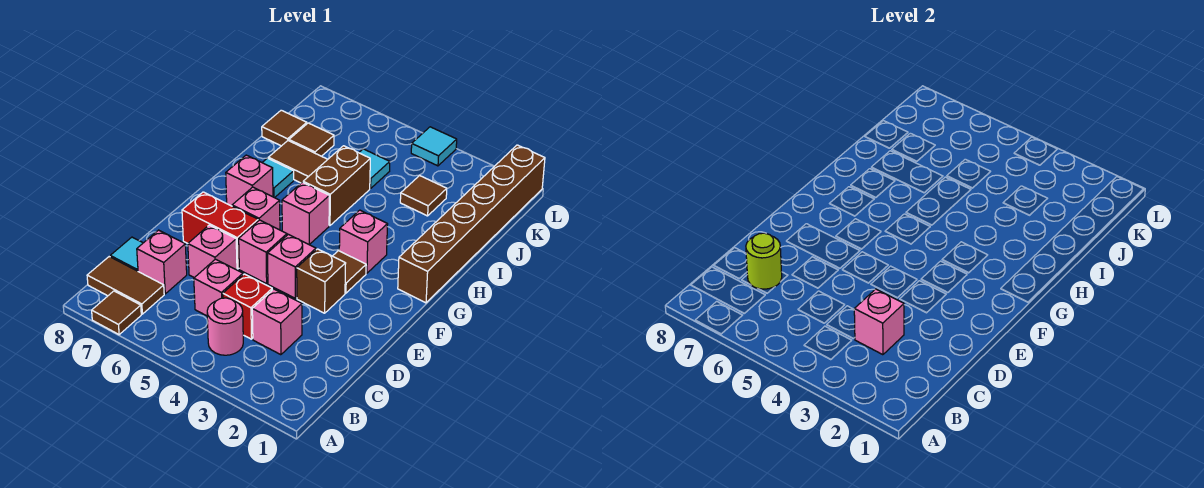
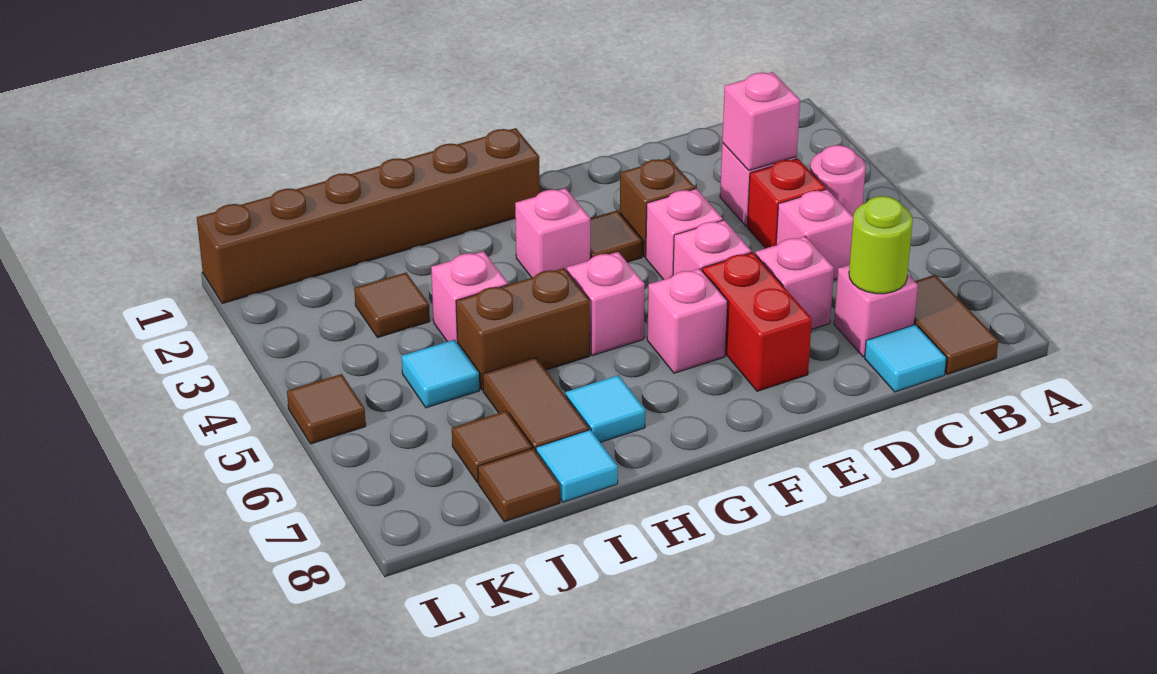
brown tile A7 level 1 -> brown tile L5 level 1
pink brick G7 level 1 -> pink brick I4 level 1
cyan tile L4 level 1 -> cyan tile I8 level 1

